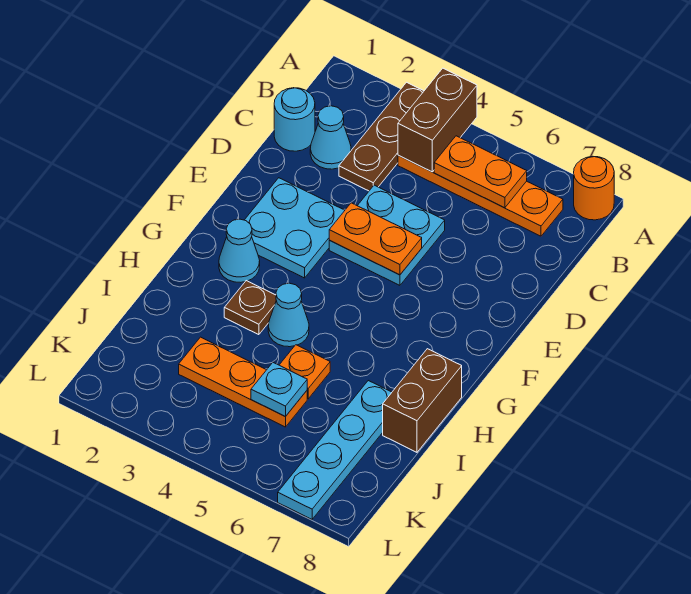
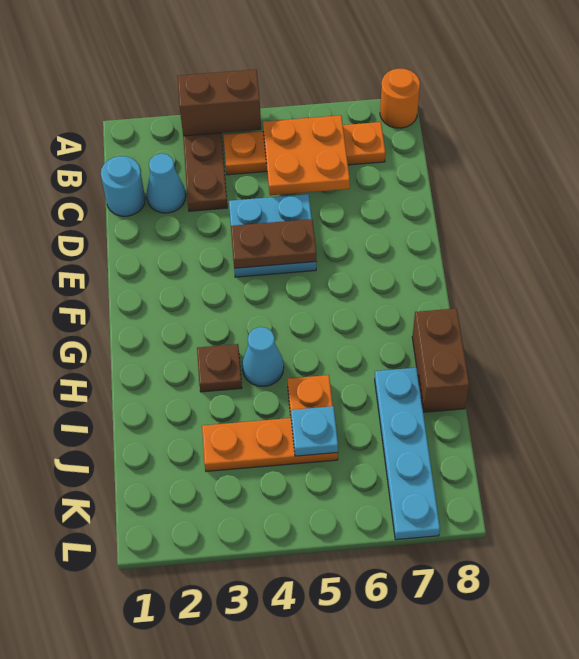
brown brick A4:B4 level 2 -> brown brick A3:A4 level 2
orange plate B5:B6 level 2 -> orange plate B5:C6 level 2
cyan plate E2:F3 level 1 -> none
orange plate E4:E5 level 2 -> brown plate E4:E5 level 2
cyan cone G2 level 1 -> none

